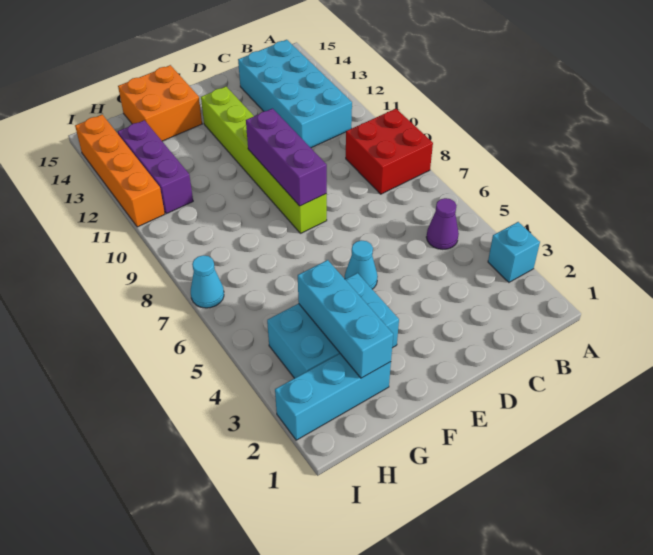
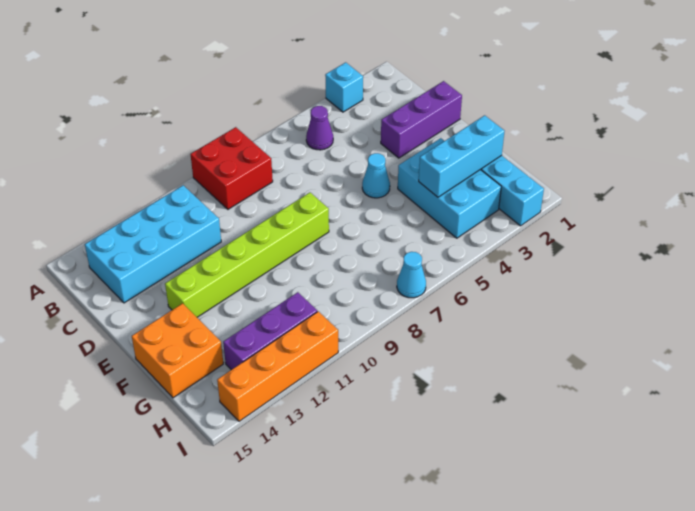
purple brick E8:E10 level 2 -> purple brick D1:D3 level 1

